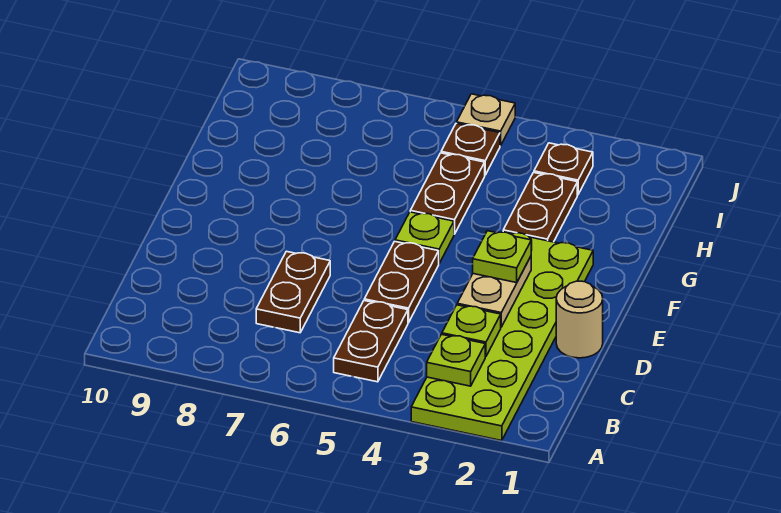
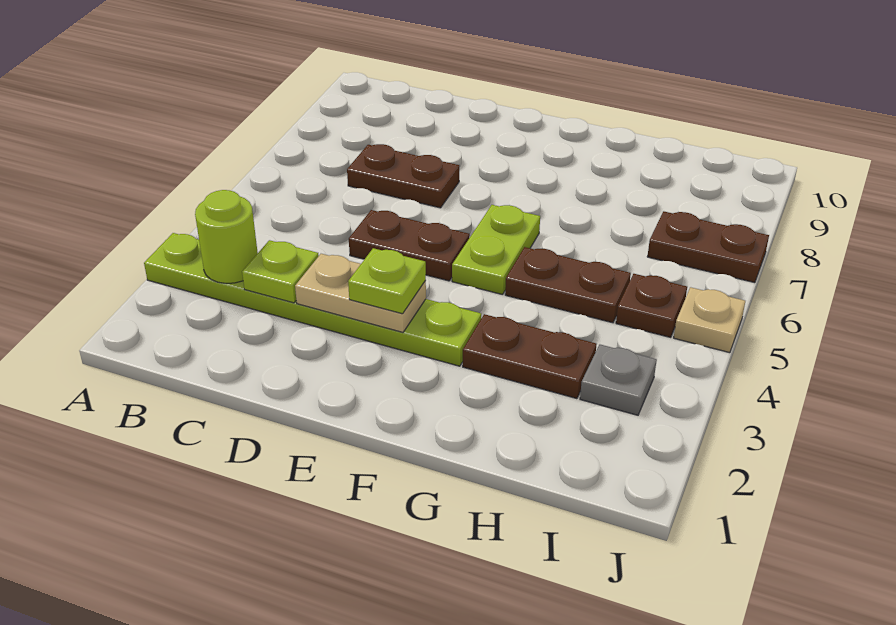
lime plate A2:F3 level 1 -> lime plate A3:F3 level 1
lime plate B3 level 2 -> lime round brick B3 level 2
brown plate B5:C5 level 1 -> brown plate I7:J7 level 1
tan round brick D1 level 1 -> none
lime plate F5 level 1 -> lime plate F5:F6 level 1
brown plate I3 level 1 -> grey plate I3 level 1

